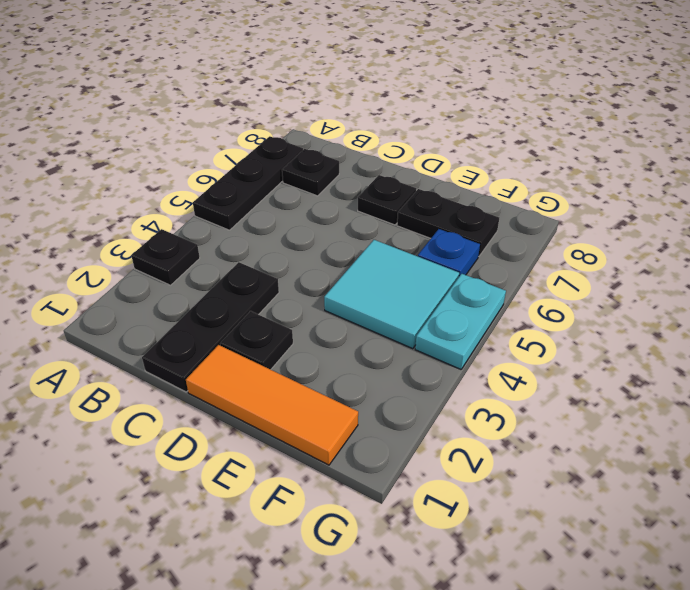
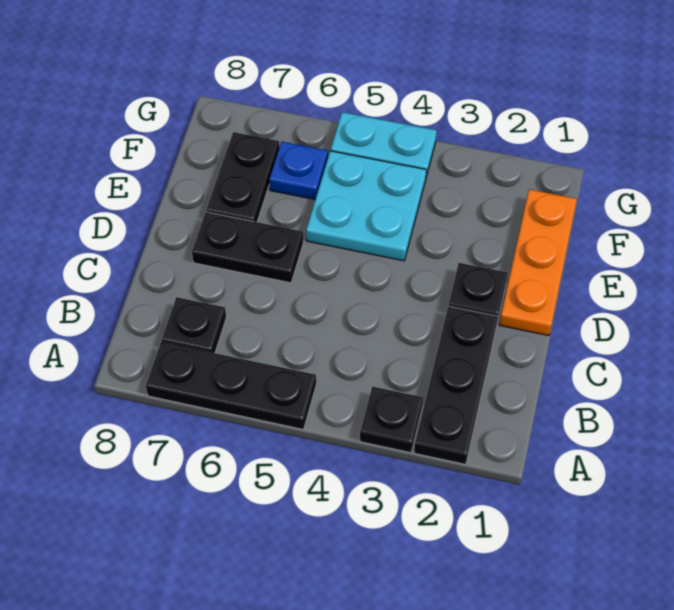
black plate C1:C3 level 1 -> black plate A2:C2 level 1
orange tile D1:F1 level 1 -> orange plate D1:F1 level 1
black plate D7 level 1 -> black plate D6:D7 level 1
cyan tile E4:F5 level 1 -> cyan plate E4:F5 level 1

